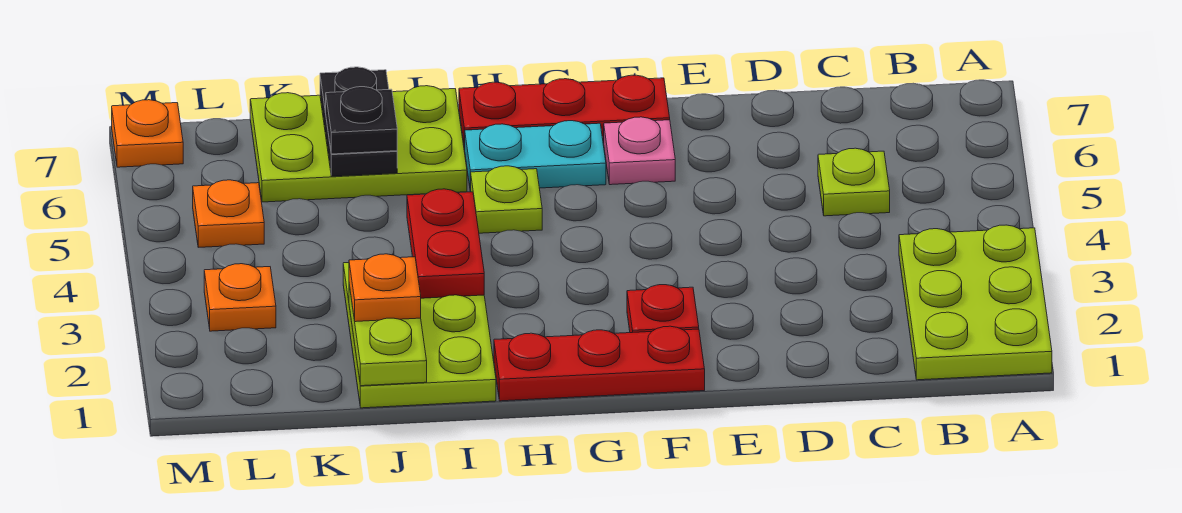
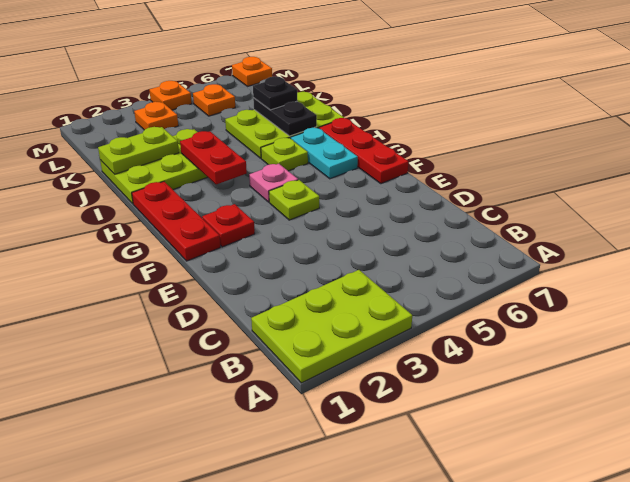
lime plate C5 level 1 -> lime plate F4 level 1
pink plate F6 level 1 -> pink plate G4 level 1
red plate I3:I4 level 2 -> red plate H3:I3 level 2
lime plate I6:K7 level 1 -> lime plate I5:J7 level 1
orange plate J2 level 3 -> orange plate M4 level 1
black plate J6:J7 level 2 -> black plate I6:J6 level 2

